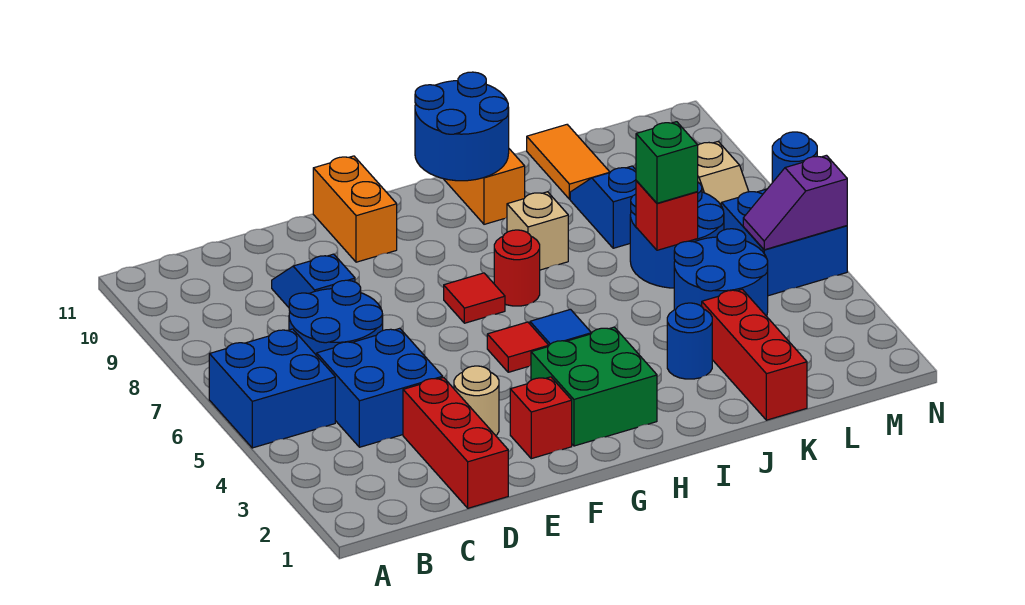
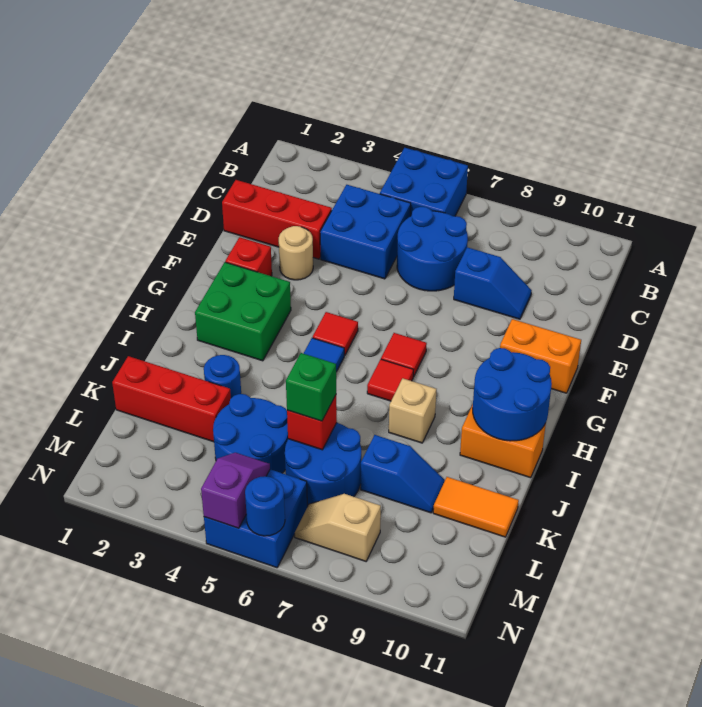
red round brick H7 level 1 -> red tile H7 level 1

